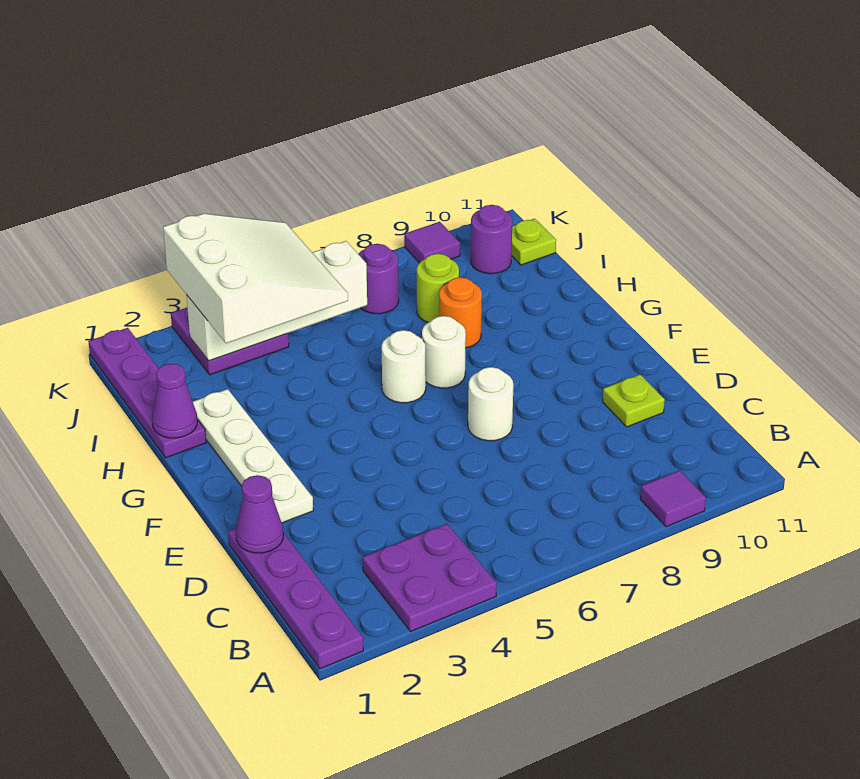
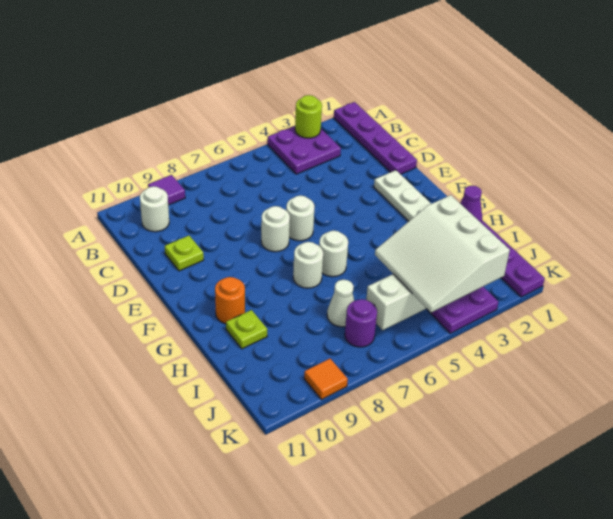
none -> white round brick B10 level 1
purple cone D1 level 2 -> none
none -> white round brick E6 level 1
orange round brick H8 level 1 -> orange round brick G10 level 1
none -> white cone I7 level 1
lime round brick I8 level 1 -> lime round brick A3 level 2
purple round brick J10 level 1 -> none
lime plate J11 level 1 -> lime plate H10 level 1
purple tile K9 level 1 -> orange tile K9 level 1

